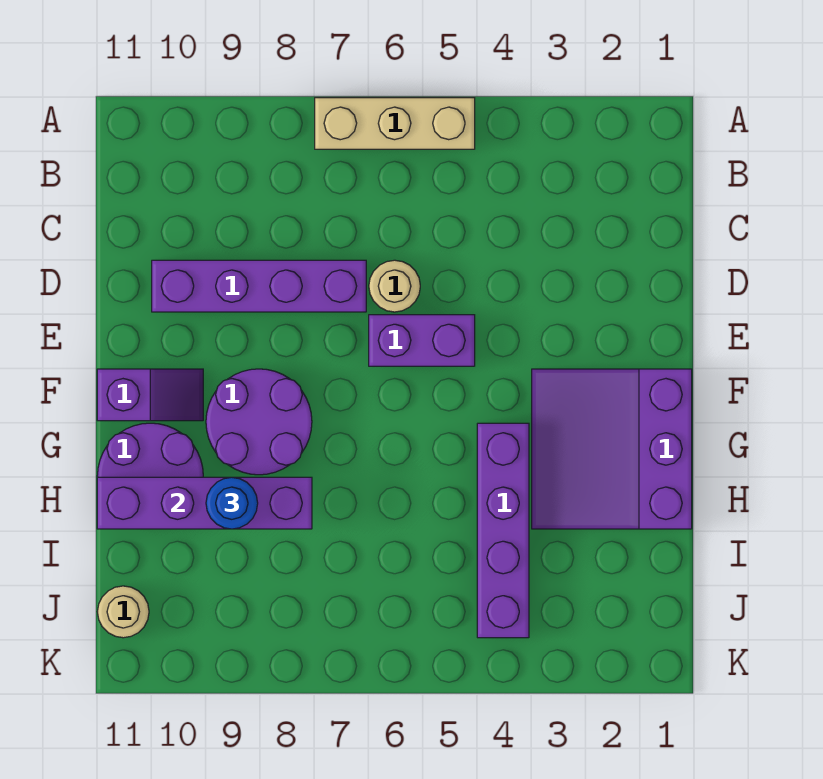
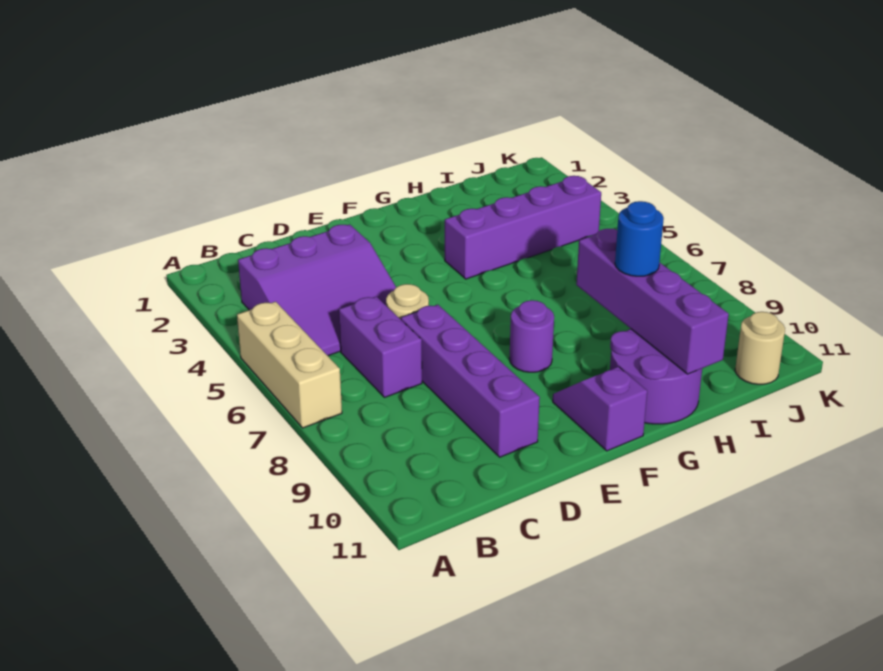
purple brick E5:E6 level 1 -> purple brick C6:C7 level 1
purple slope F1:H3 level 1 top 1 -> purple slope B3:D5 level 1 top 3
purple round brick F8:G9 level 1 -> purple round brick F8 level 1

